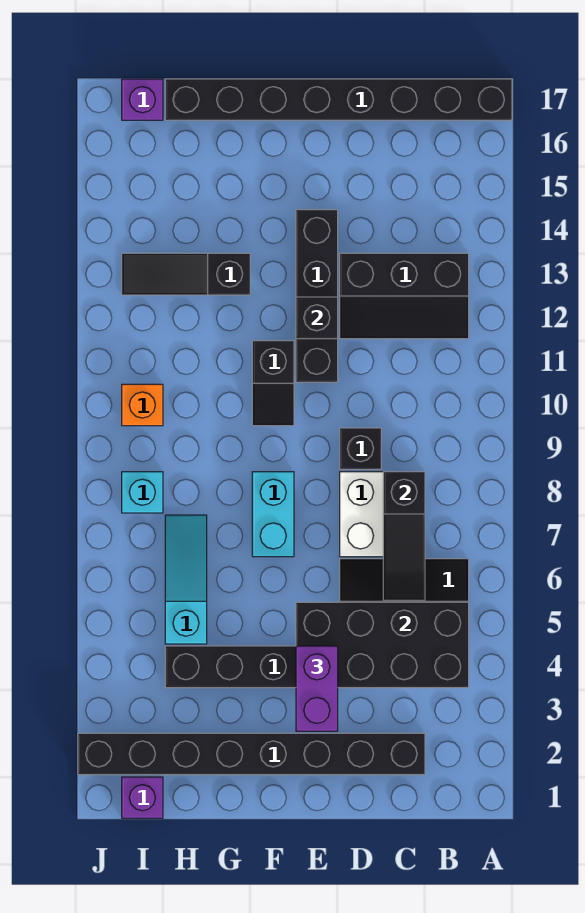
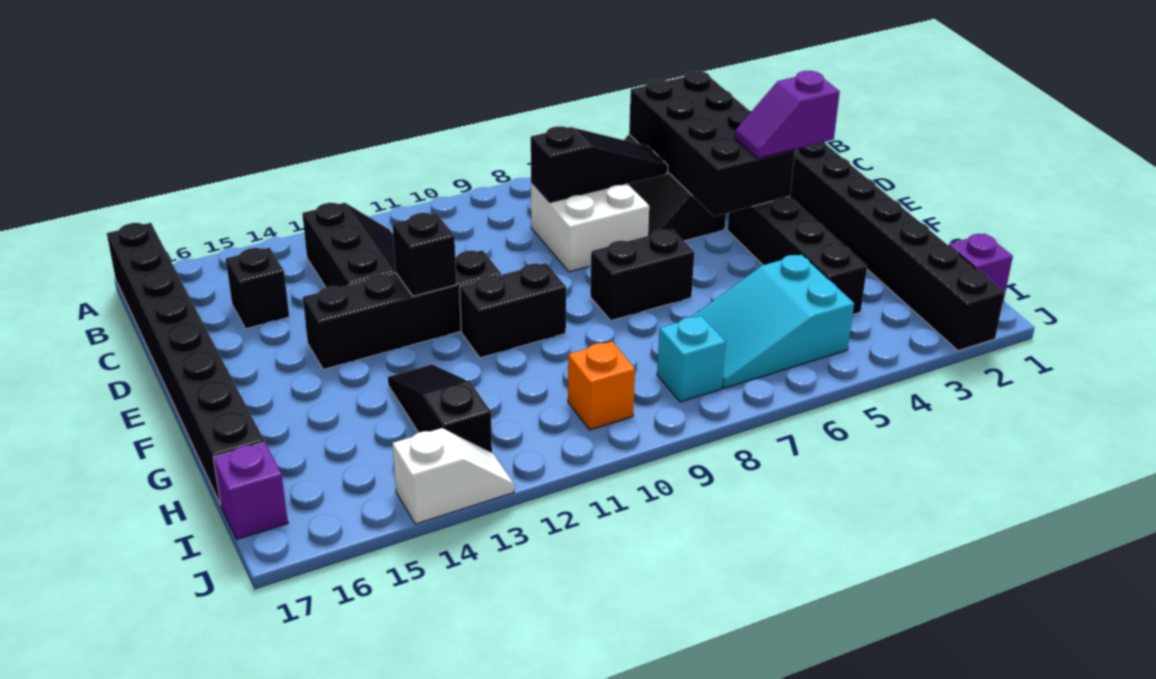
black brick D9 level 1 -> black brick C15 level 1
purple brick E3:E4 level 3 -> purple slope E3:E4 level 3 top 3
cyan brick F7:F8 level 1 -> black brick F7:F8 level 1
black slope F10:F11 level 1 top 11 -> black brick F10:F11 level 1
black slope G13:I13 level 1 top G -> black slope G13:I13 level 1 top I
cyan slope H5:H7 level 1 top 5 -> cyan slope H5:I7 level 1 top 5
none -> white slope J13:J14 level 1 top 14

